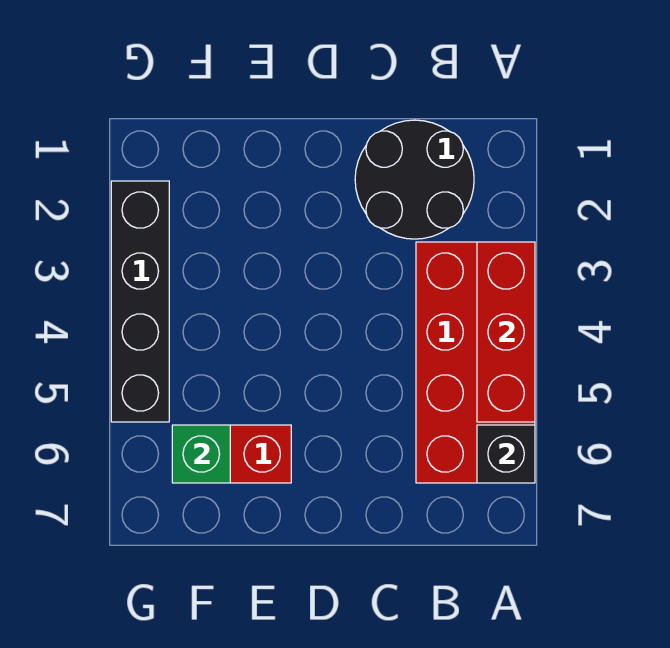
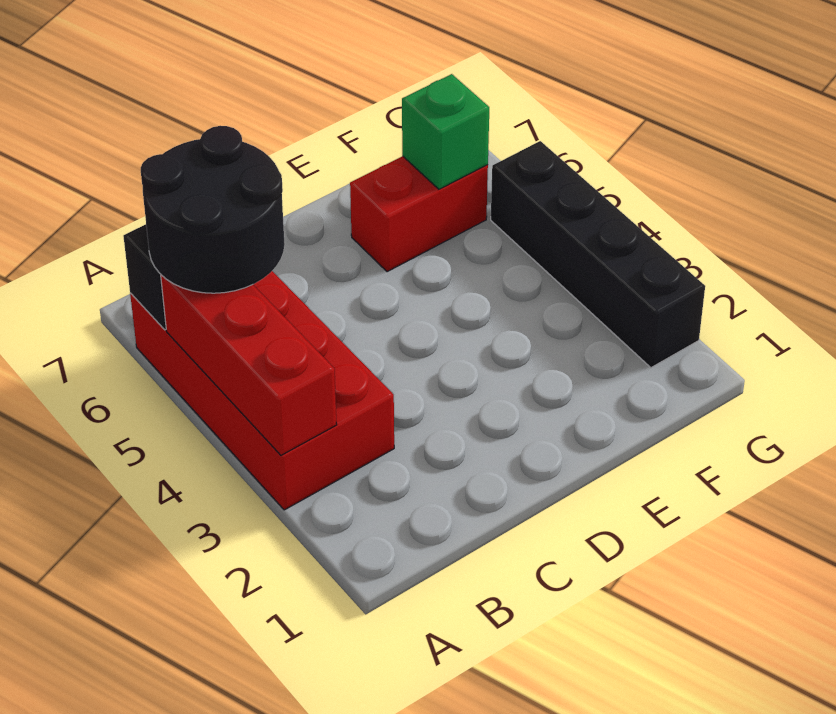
black round brick B1:C2 level 1 -> black round brick A5:B6 level 3

